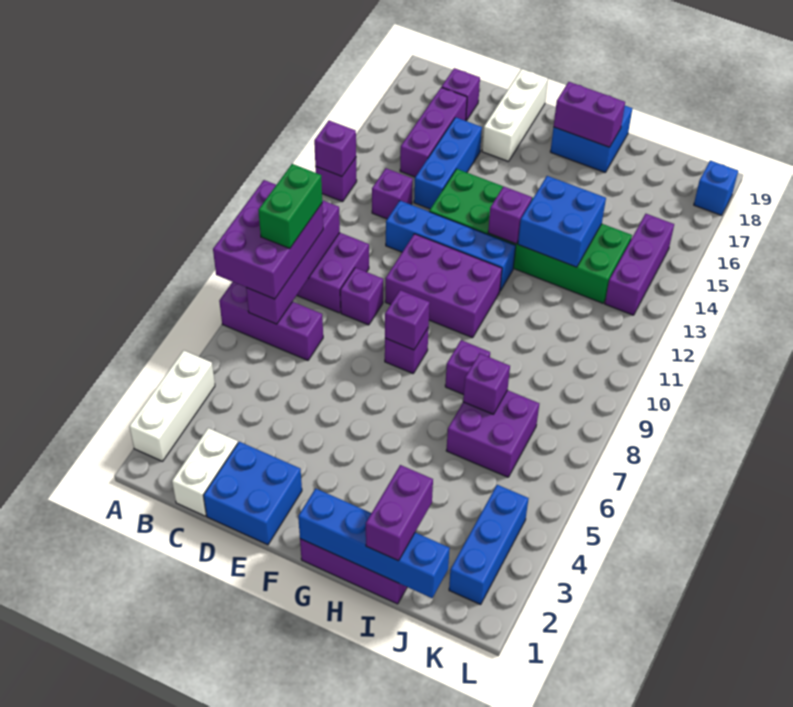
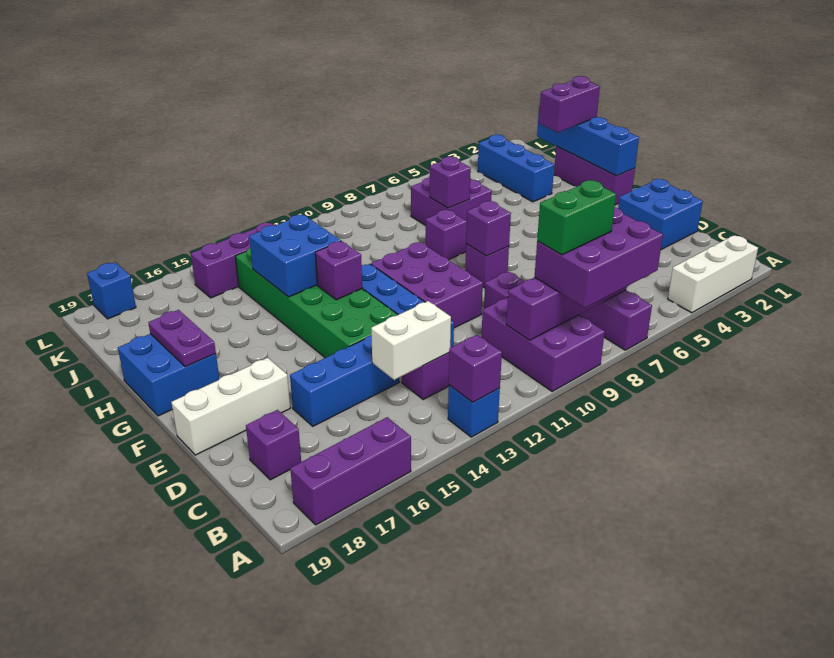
purple brick A13 level 1 -> blue brick A13 level 1
white brick C1:C2 level 1 -> white brick C13:C14 level 2
purple brick C15:C17 level 1 -> purple brick A16:A18 level 1
purple brick G18:H18 level 2 -> purple plate G18:H18 level 2
blue brick K2:K4 level 1 -> blue brick I3:K3 level 1

